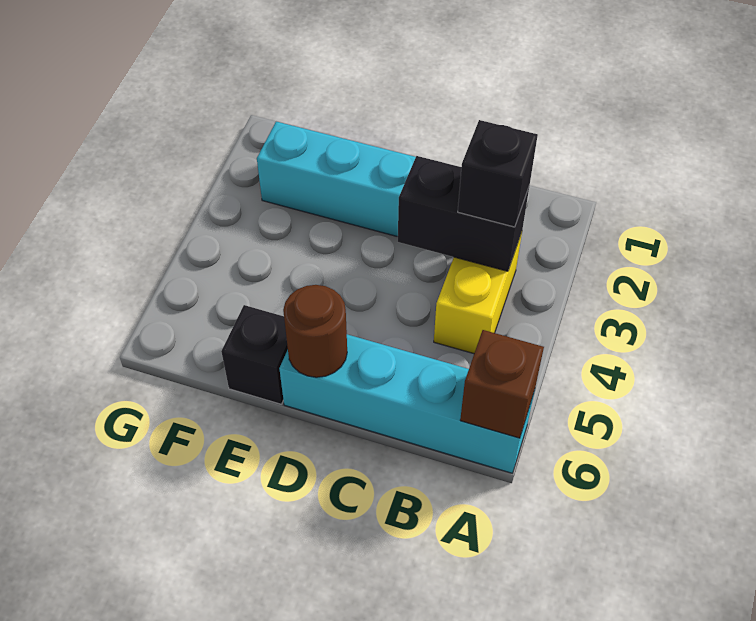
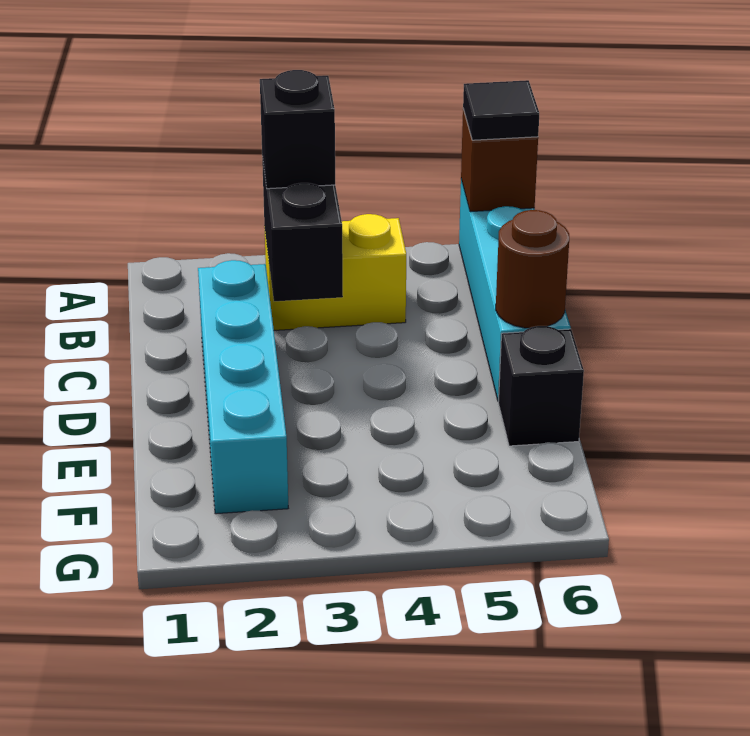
none -> black tile A6 level 3

